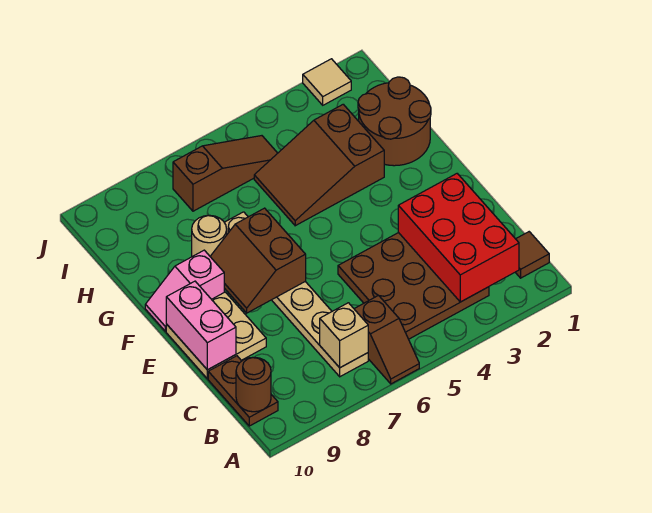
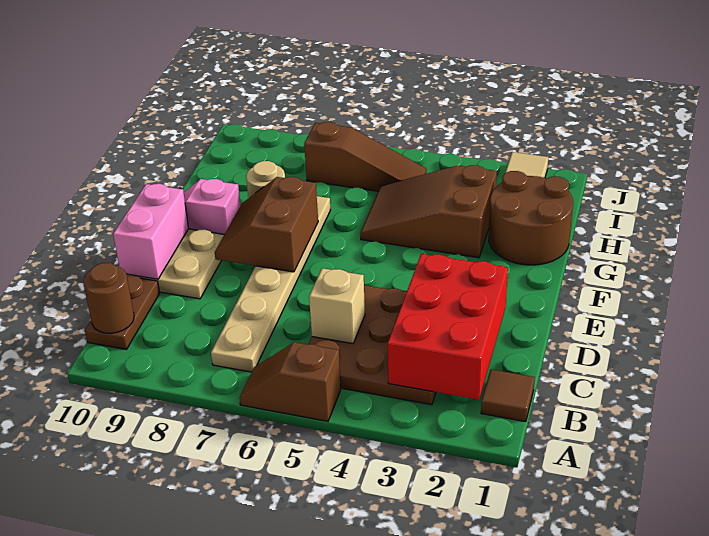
brown slope A6:B6 level 1 top B -> brown slope A5:A6 level 1 top 5
tan brick B7 level 2 -> tan brick C5 level 2

